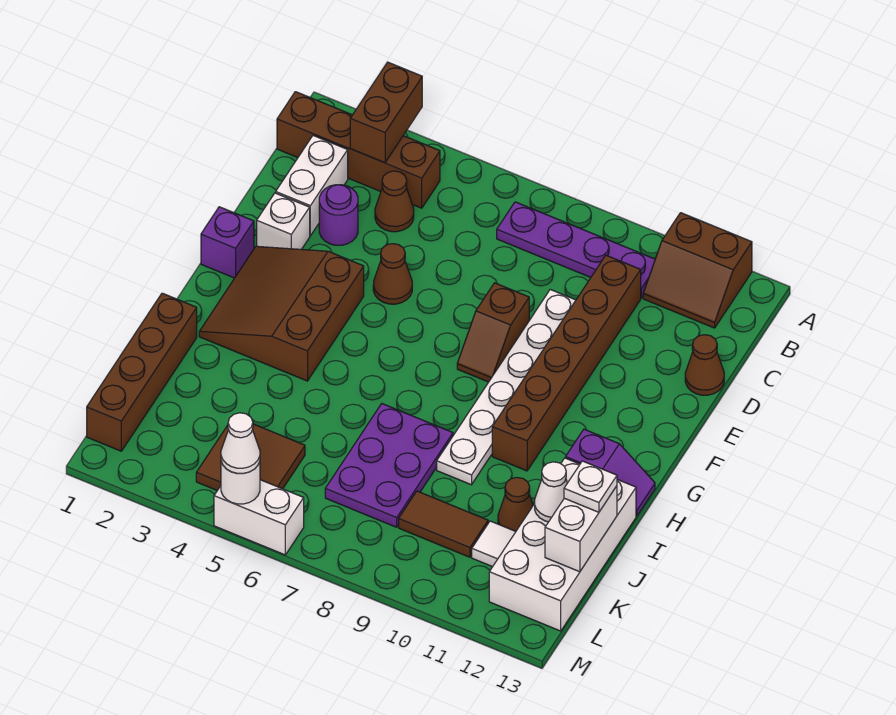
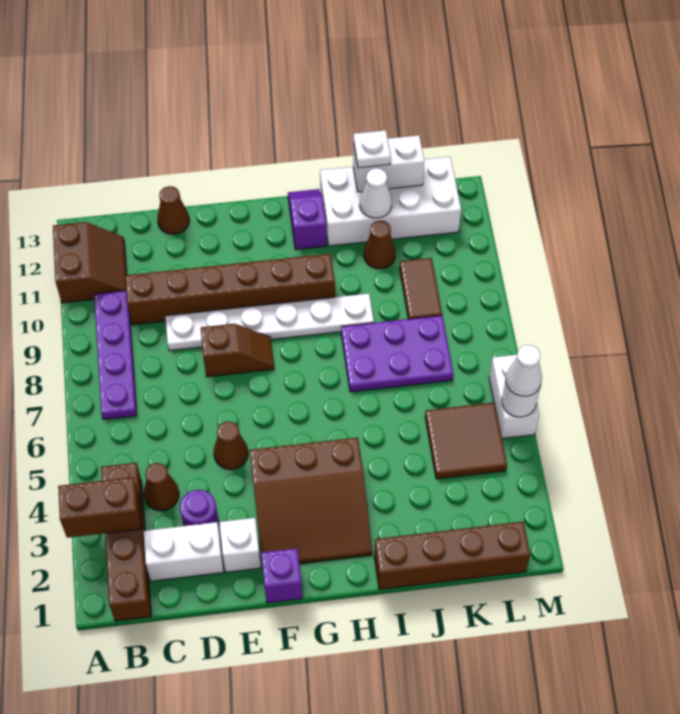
white tile K11 level 1 -> none

